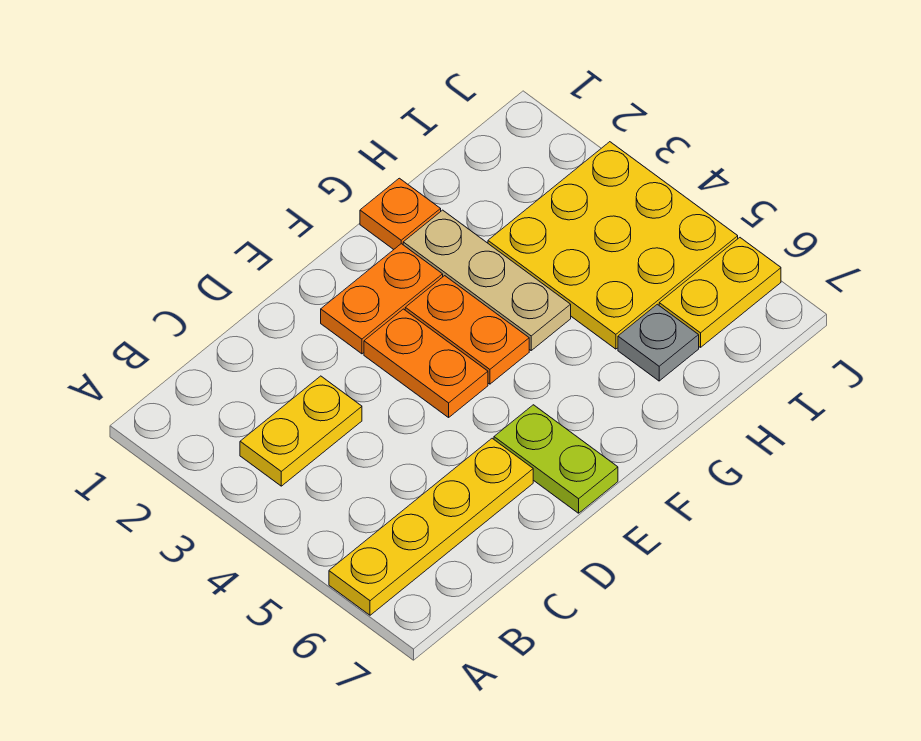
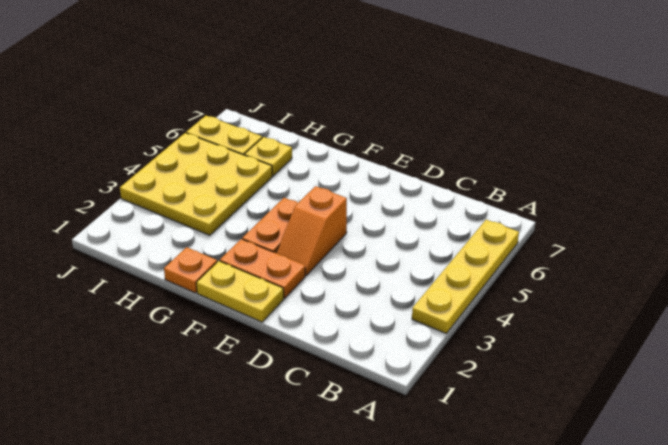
yellow plate A6:D6 level 1 -> yellow plate A3:A6 level 1
yellow plate B3:C3 level 1 -> yellow plate E1:F1 level 1
orange plate E3:E4 level 1 -> orange slope E3:E4 level 1 top 4
lime plate E6:E7 level 1 -> none
tan plate G2:G4 level 1 -> none
grey plate H6 level 1 -> yellow plate H6 level 1

